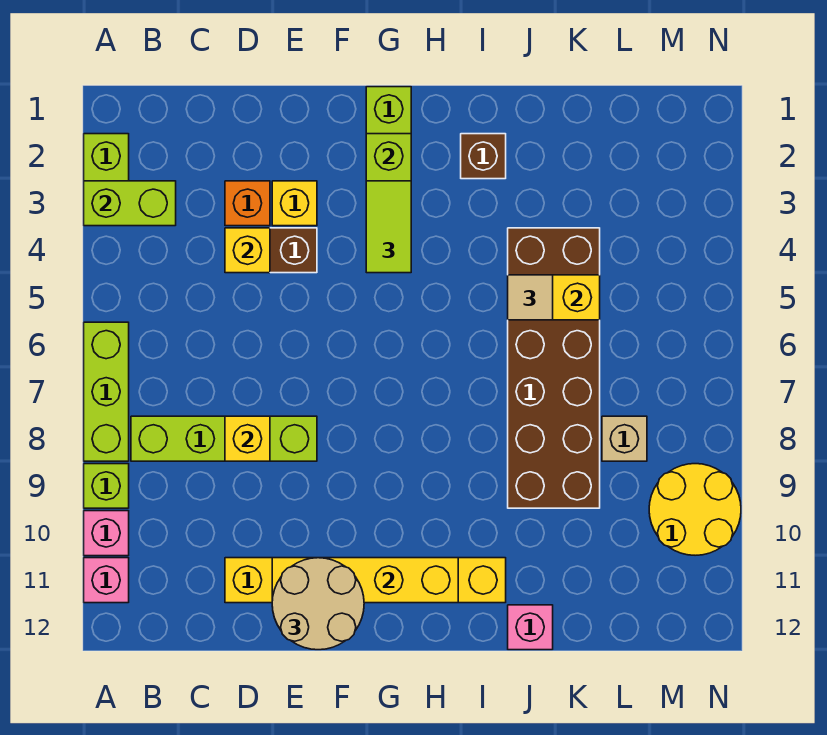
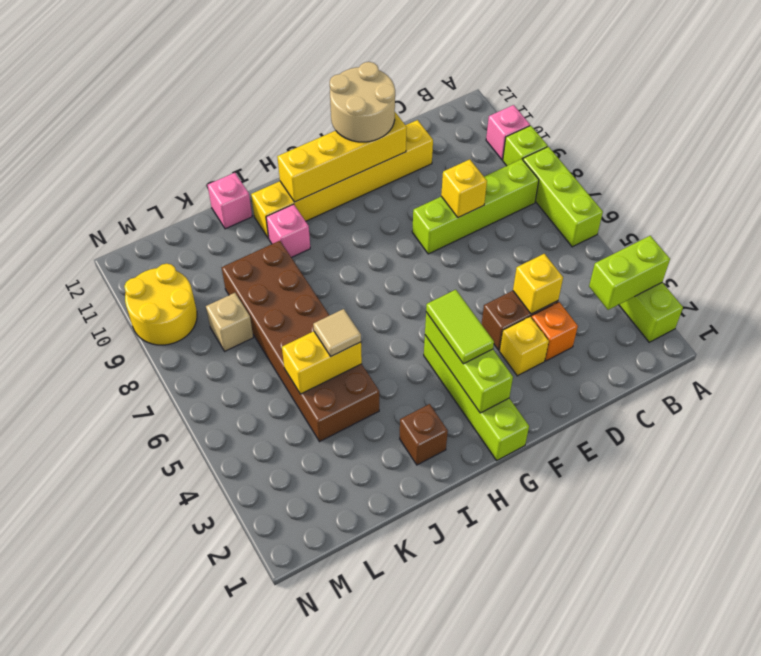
pink brick A11 level 1 -> pink brick I10 level 1

